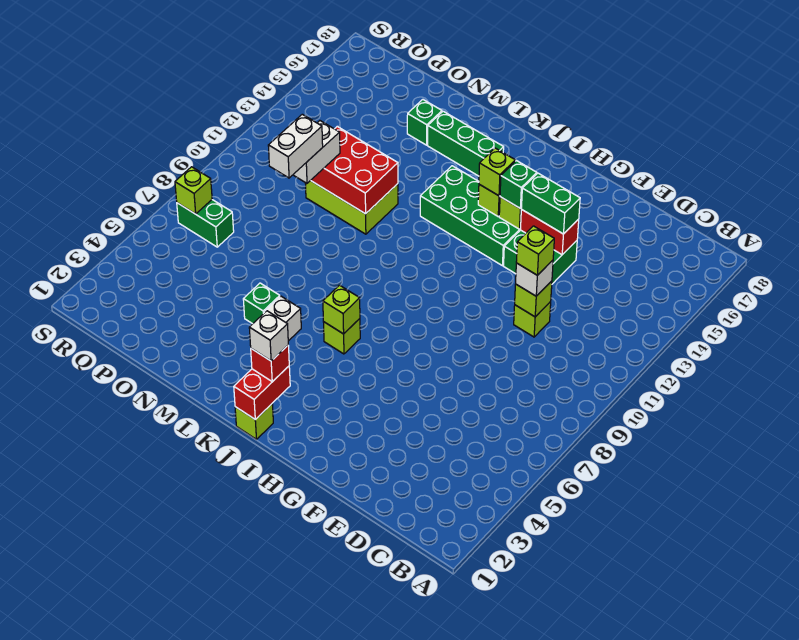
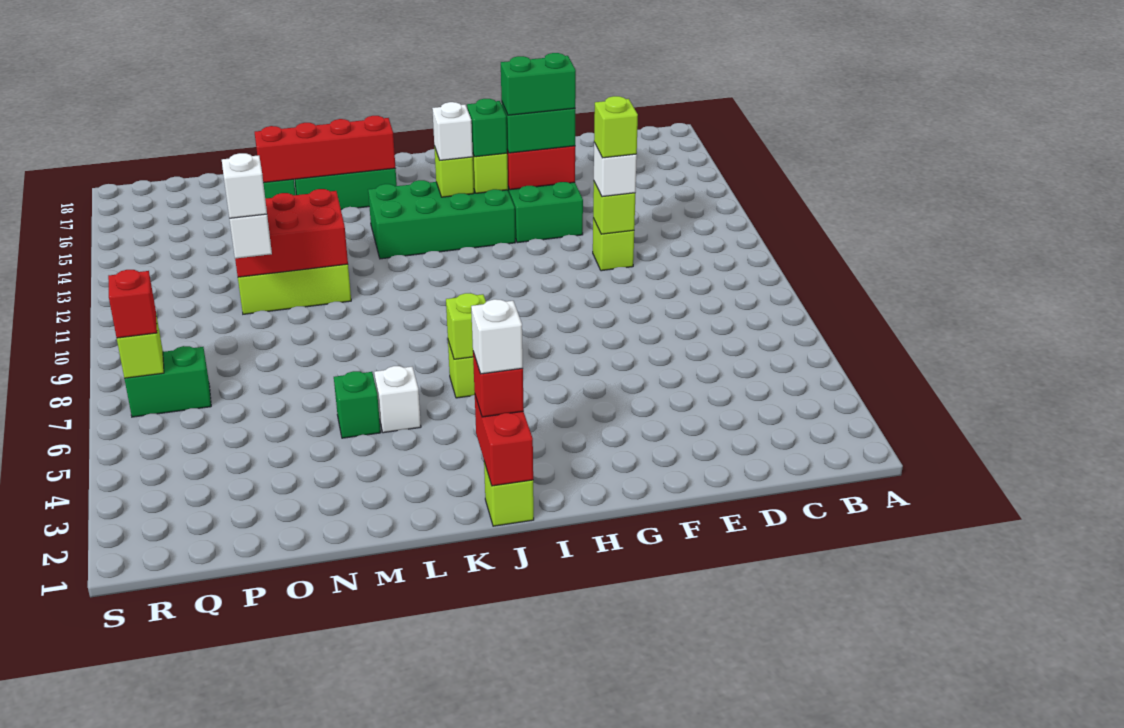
none -> green brick F14:G14 level 4
lime brick I14 level 3 -> white brick I14 level 3
none -> red brick K16:N16 level 2
white brick O9:O10 level 4 -> white brick O10 level 4
none -> red brick R7 level 3

